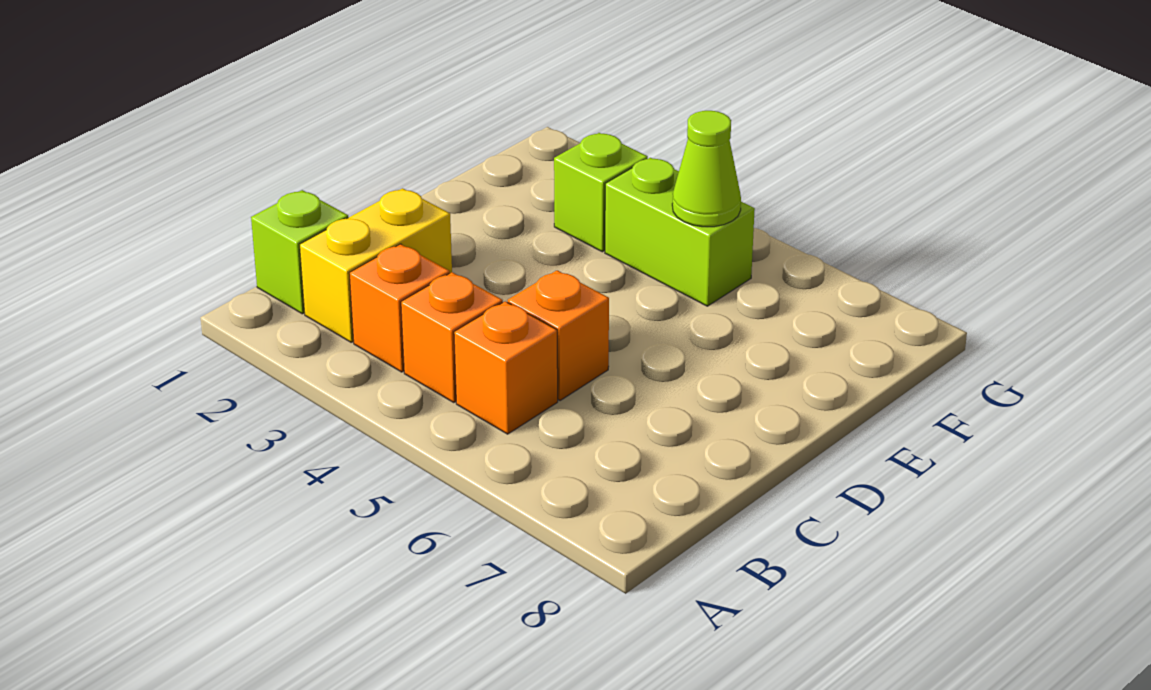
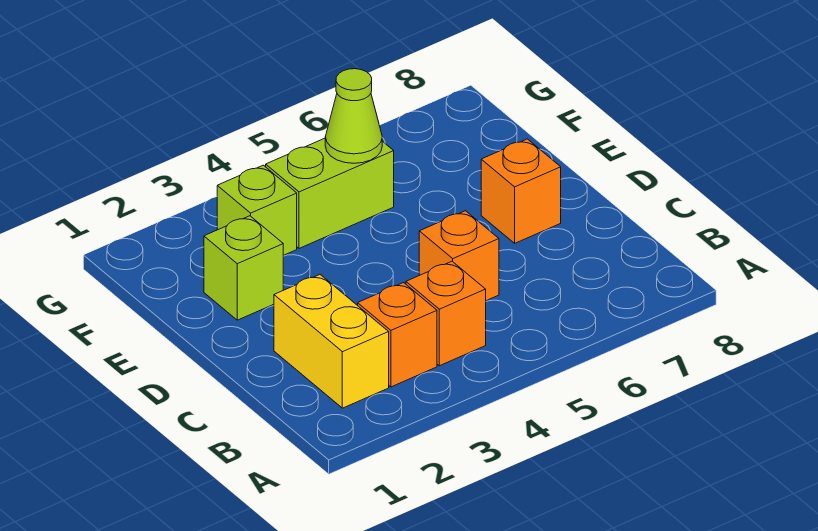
lime brick B1 level 1 -> lime brick E2 level 1
orange brick B5 level 1 -> orange brick D7 level 1

